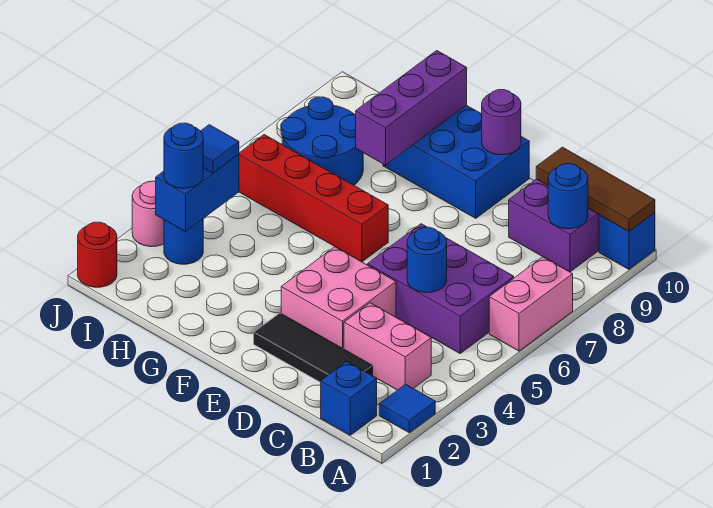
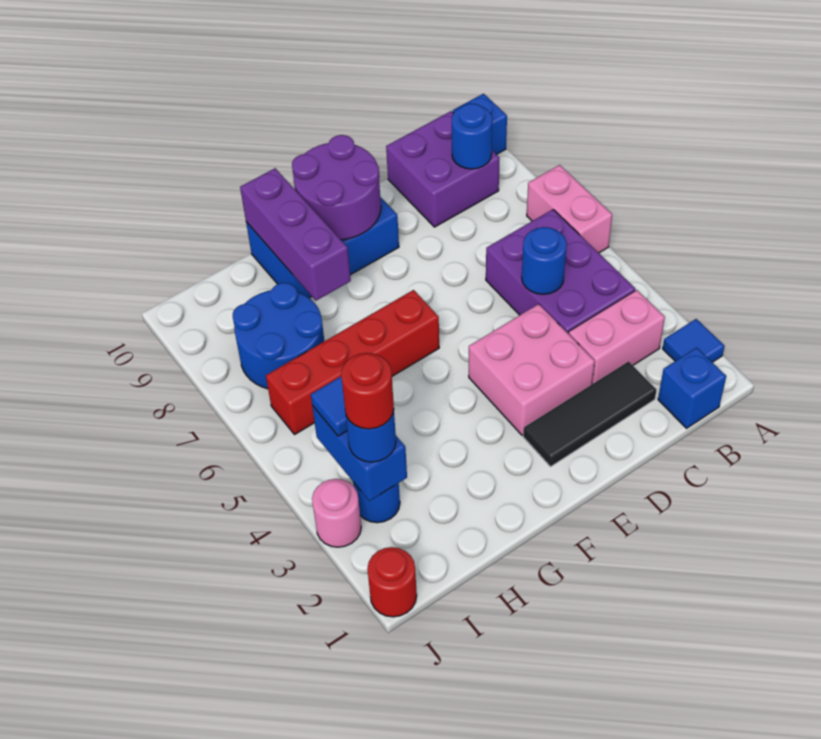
brown tile A10:C10 level 2 -> none
purple brick B5:D6 level 1 -> purple brick B4:C6 level 1
purple round brick E10 level 2 -> purple round brick E9:F10 level 2
none -> red round brick I3 level 4

